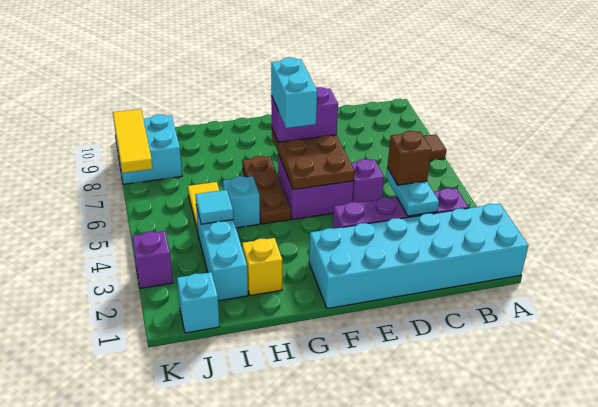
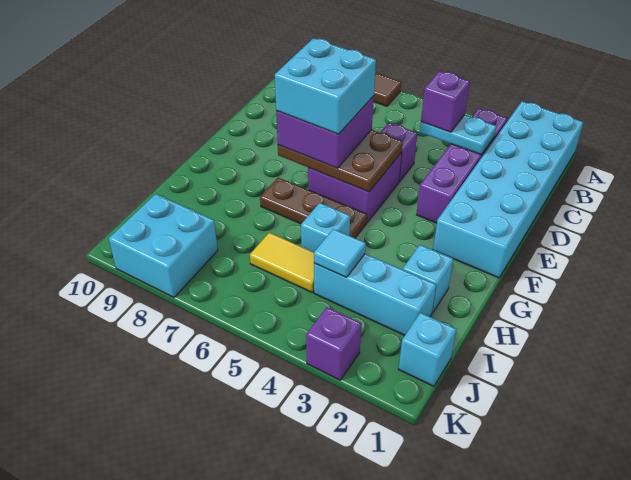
brown brick C4 level 3 -> purple brick C4 level 3
purple brick E7:F7 level 3 -> purple brick E6:F7 level 3
cyan brick F6:F7 level 4 -> cyan brick E6:F7 level 4
yellow brick H2 level 1 -> cyan brick H2 level 1
yellow tile K7:K9 level 2 -> none

